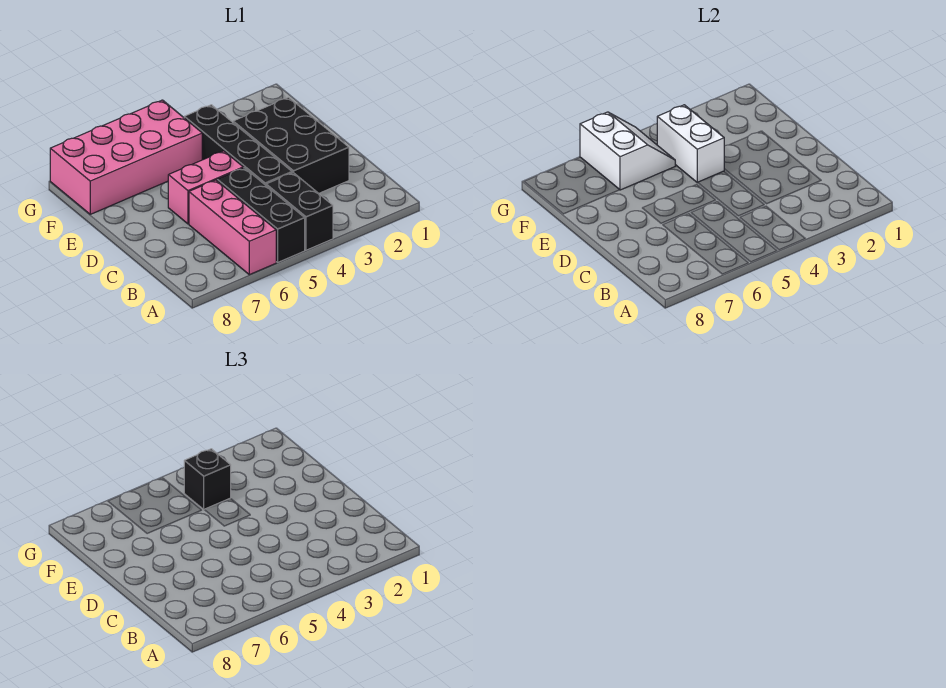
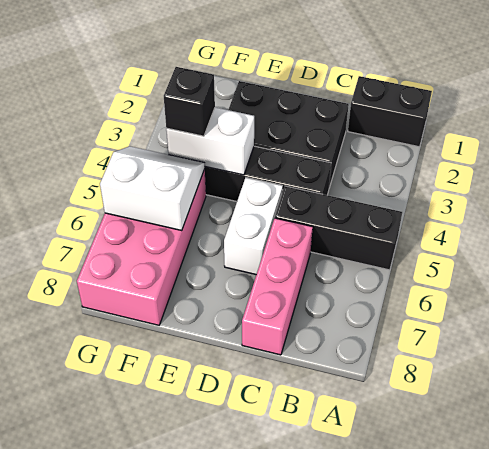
black brick A4:B4 level 1 -> black brick A1:B1 level 1
pink brick A6:C6 level 1 -> pink brick C6:C8 level 1
pink brick D5:D6 level 1 -> white brick D5:D6 level 1

